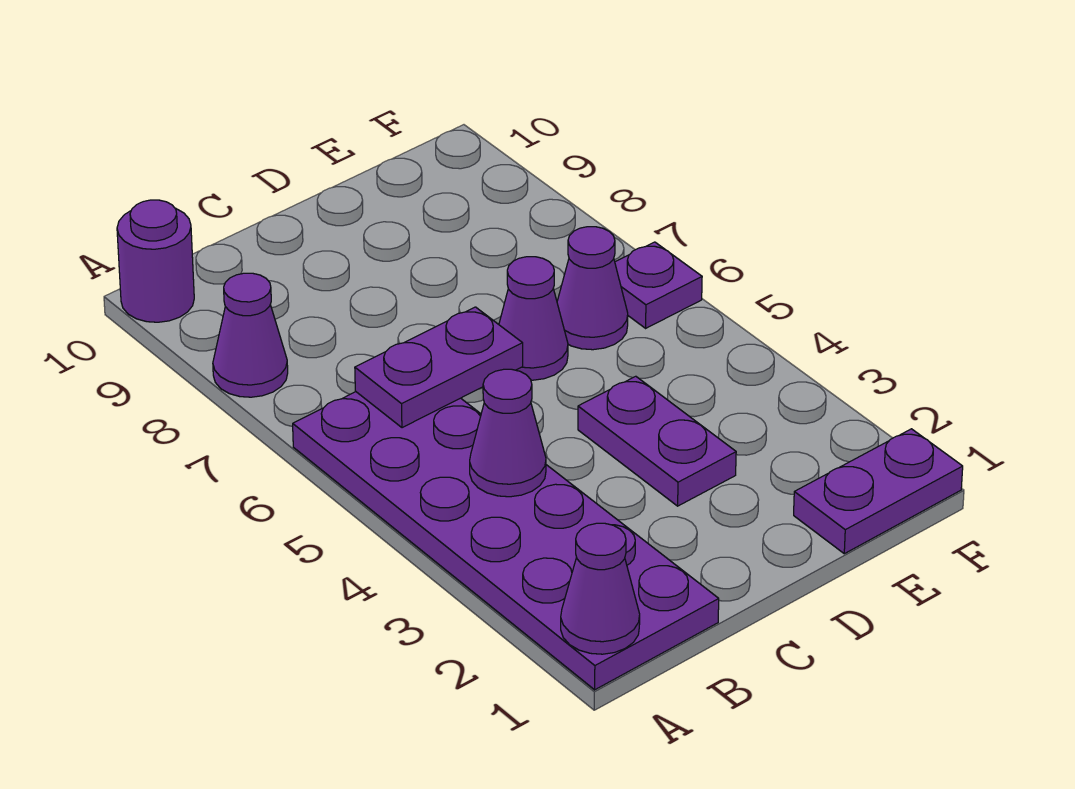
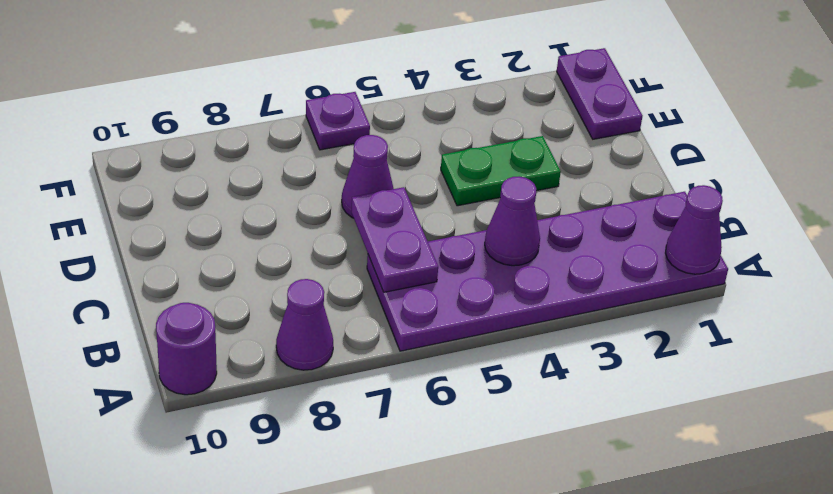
purple plate D3:D4 level 1 -> green plate D3:D4 level 1
purple cone E6 level 1 -> none

